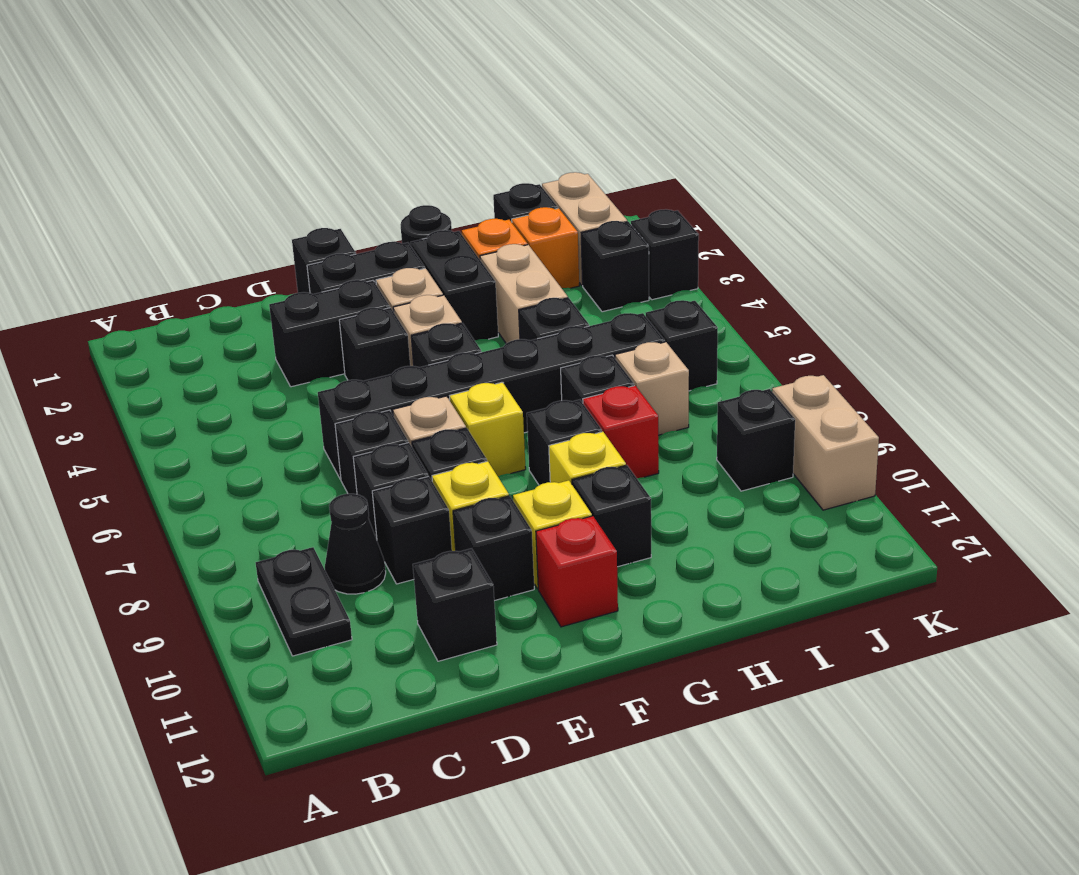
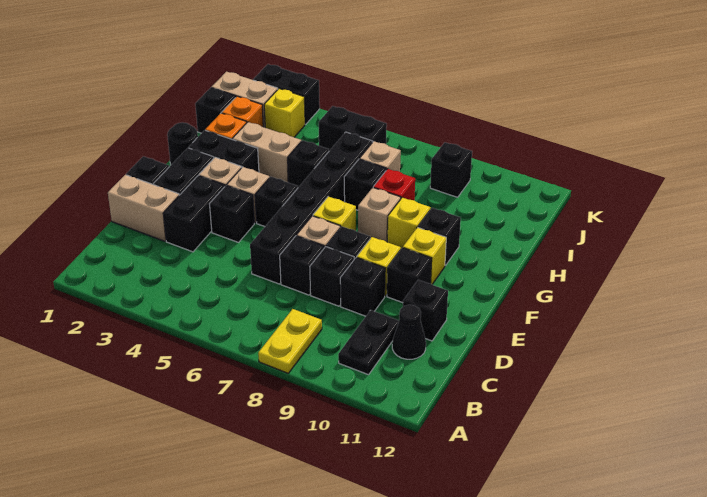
none -> yellow plate A8:B8 level 1
black plate B9:B10 level 1 -> black plate B10:C10 level 1
black cone C9 level 1 -> black cone C11 level 1
red brick F11 level 1 -> none
black brick G8 level 1 -> tan brick G8 level 1
black brick J3 level 1 -> yellow brick J3 level 1
black brick J6 level 1 -> black brick J5:J6 level 1
black brick K3 level 1 -> black brick K2:K3 level 1
tan brick K9:K10 level 1 -> tan brick D1:D2 level 1

